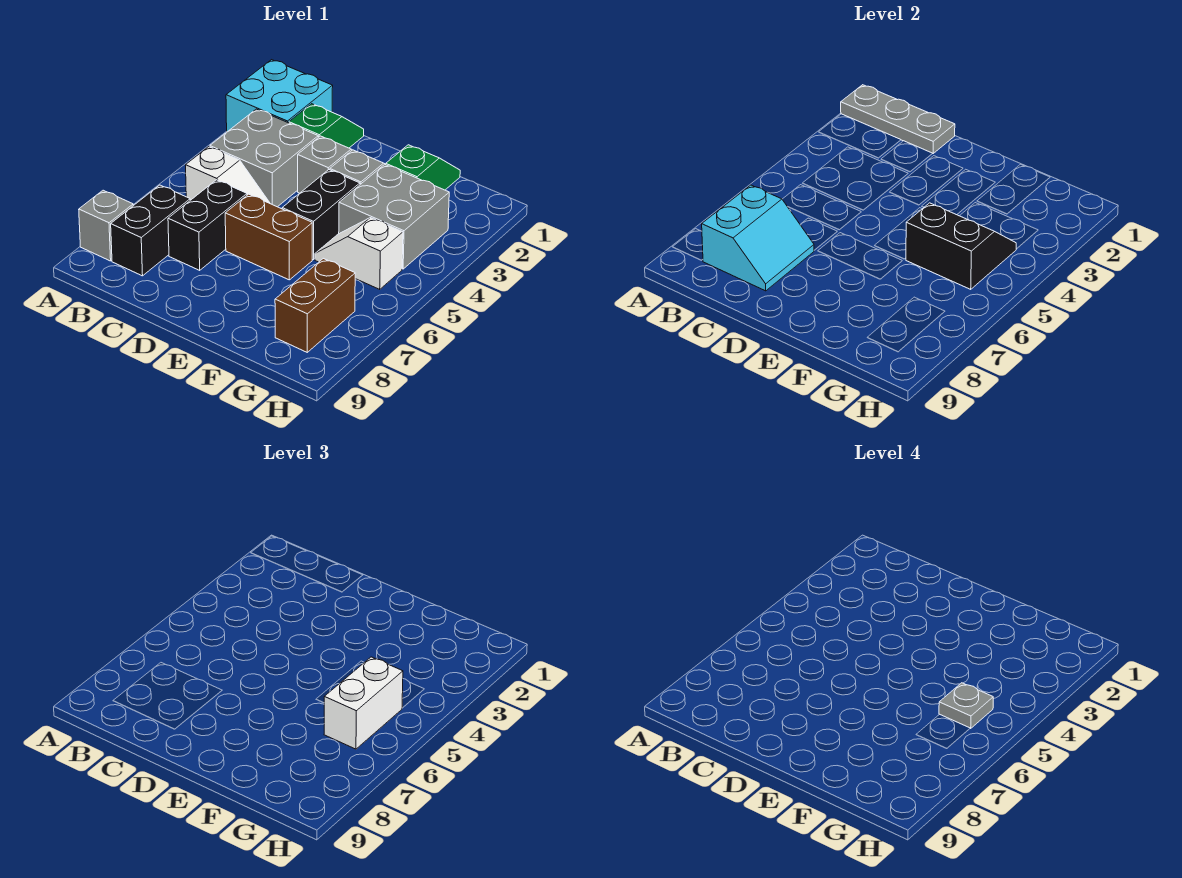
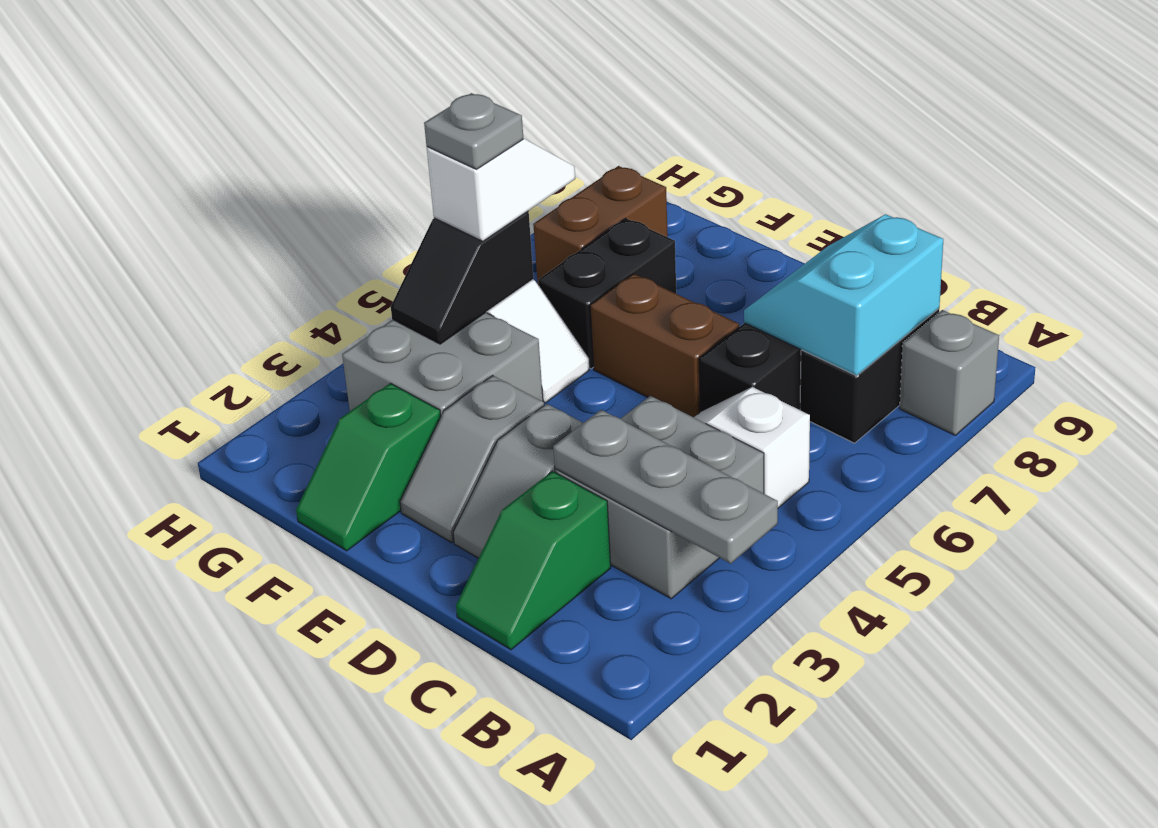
cyan brick A1:B2 level 1 -> none
grey plate A1:C1 level 2 -> grey plate A3:C3 level 2
black brick E4:E5 level 1 -> black brick F6:F7 level 1
black slope F4:G5 level 2 top 5 -> black slope G4:G5 level 2 top 5
white brick G5:G6 level 3 -> white slope G5:G6 level 3 top 5

